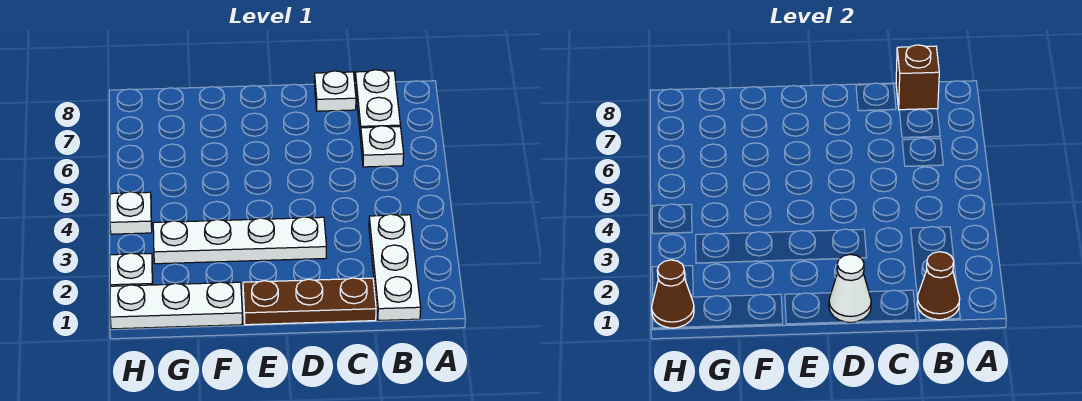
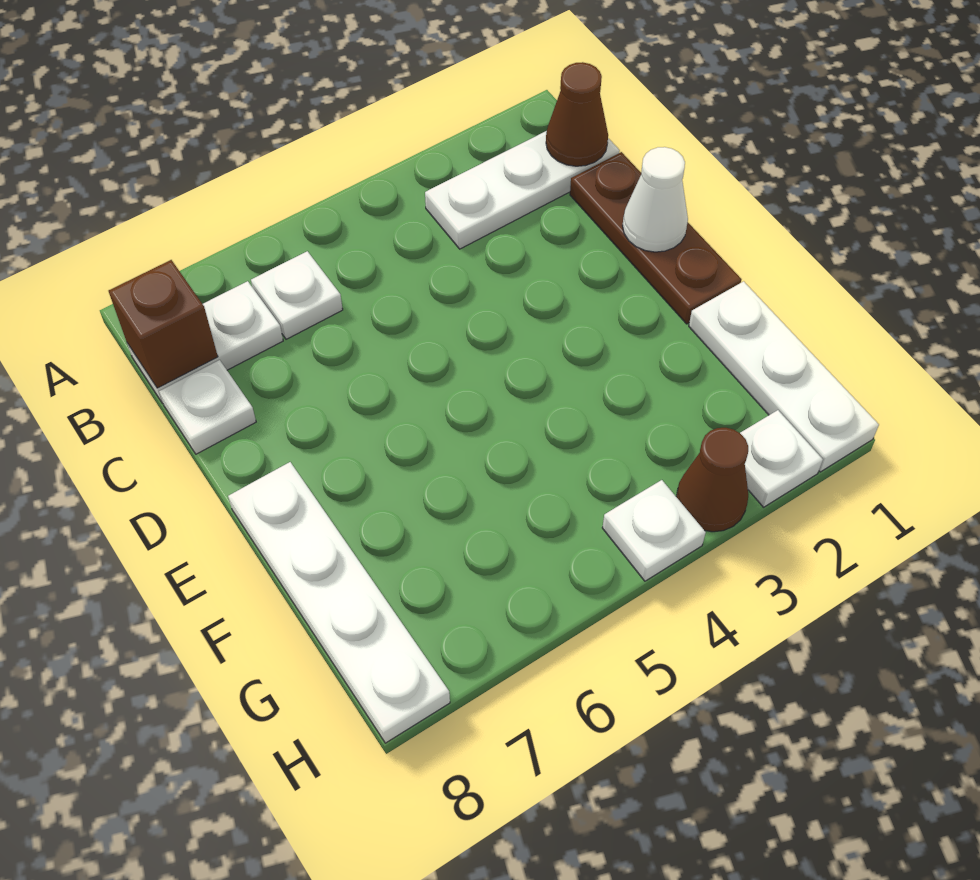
white plate D3:G3 level 1 -> white plate E8:H8 level 1
brown cone H1 level 2 -> brown cone H3 level 1

